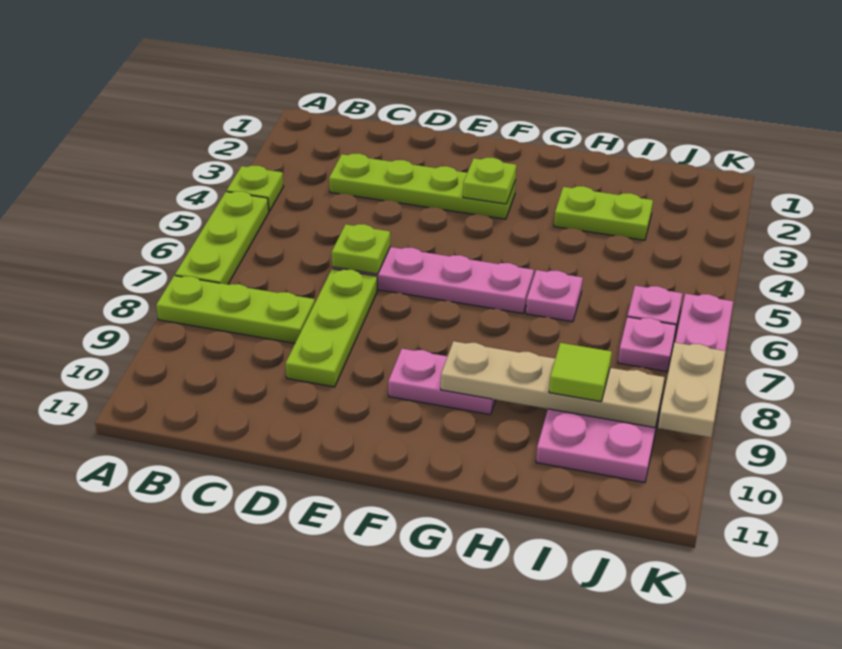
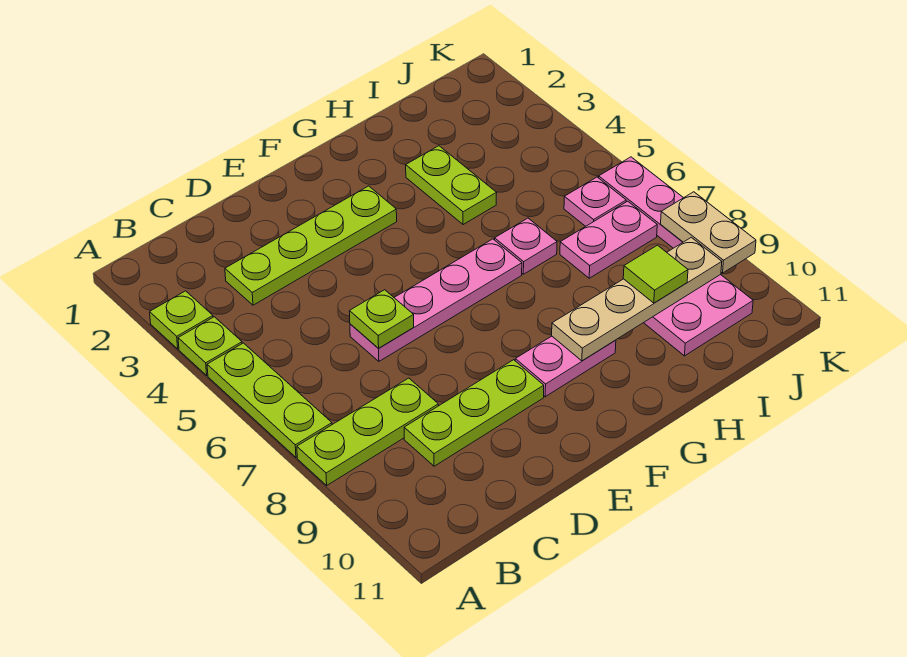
lime plate D7:D9 level 1 -> lime plate C9:E9 level 1
lime plate F3 level 2 -> lime plate A3 level 1
lime plate H3:I3 level 1 -> lime plate H3:H4 level 1
pink plate J7 level 1 -> pink plate I7:J7 level 1

